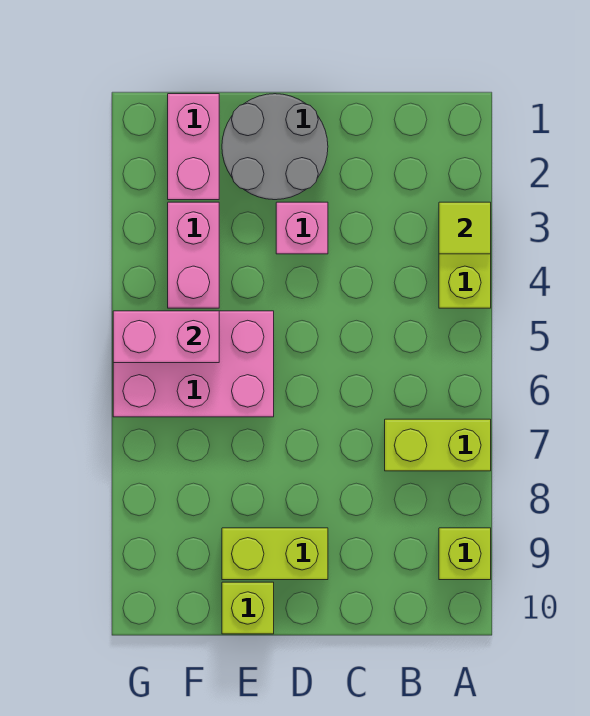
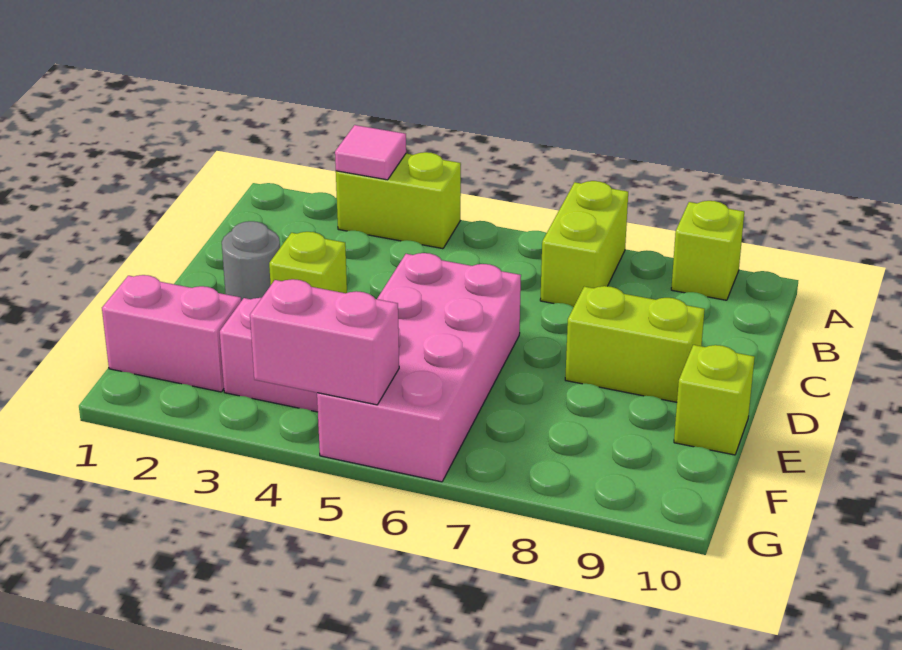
lime tile A3 level 2 -> pink tile A3 level 2
grey round brick D1:E2 level 1 -> grey round brick D2 level 1
pink brick D3 level 1 -> lime brick D3 level 1
lime brick D9:E9 level 1 -> lime brick D8:D9 level 1
pink brick E5:G6 level 1 -> pink brick D5:G6 level 1
pink brick F5:G5 level 2 -> pink brick G4:G5 level 2

